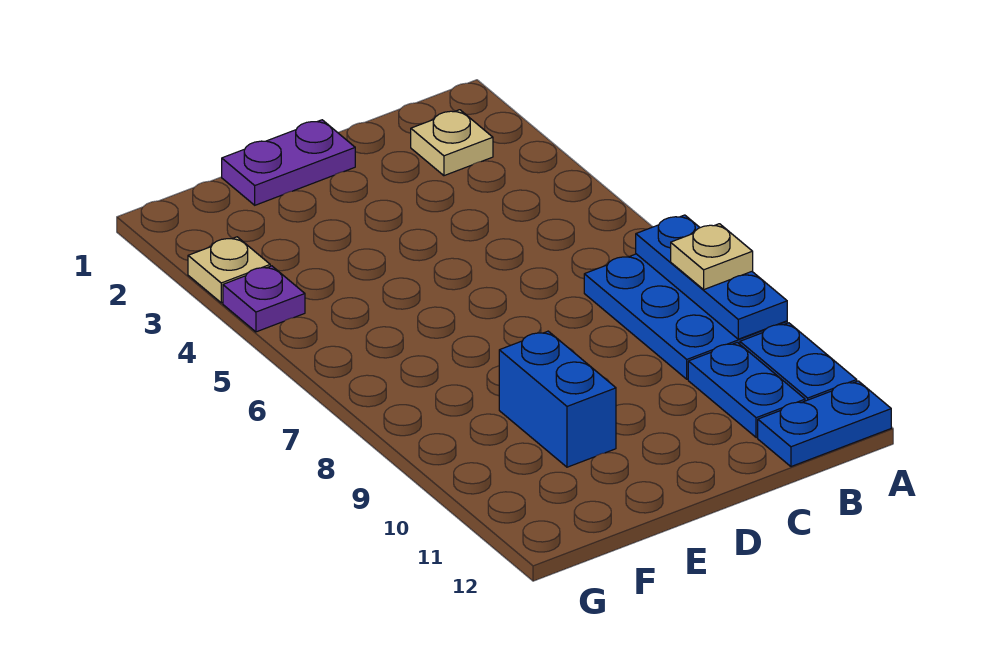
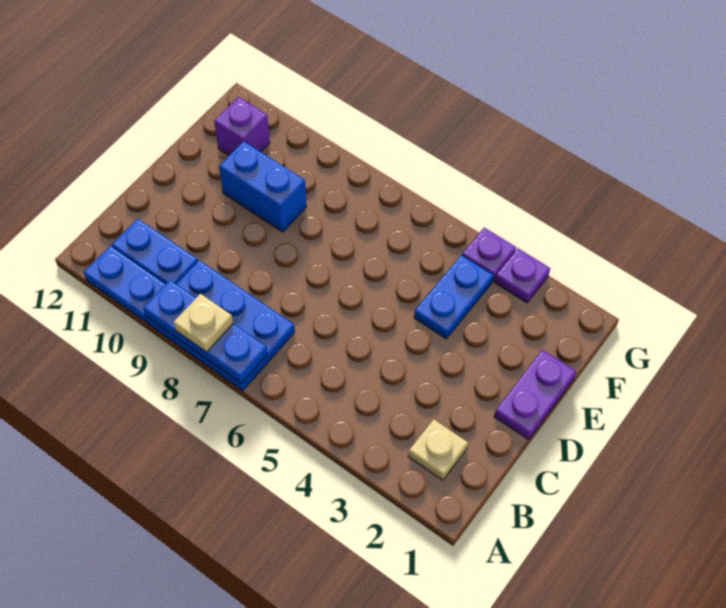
blue plate A12:B12 level 1 -> blue plate E4:F4 level 1
none -> purple brick F11 level 1
tan plate G3 level 1 -> purple plate G3 level 1

